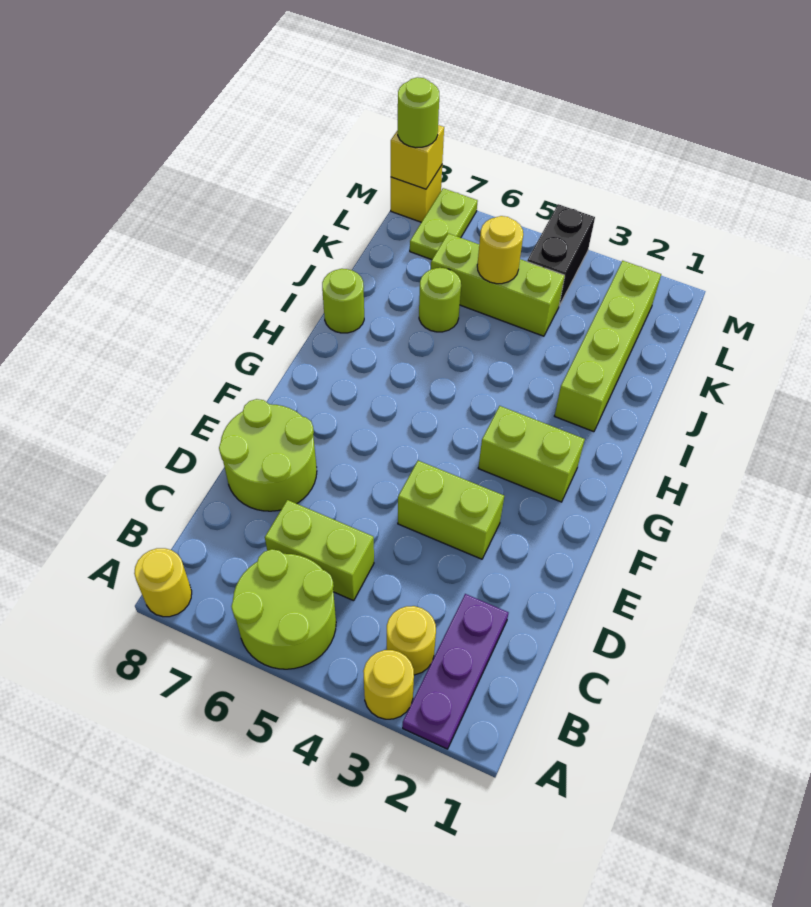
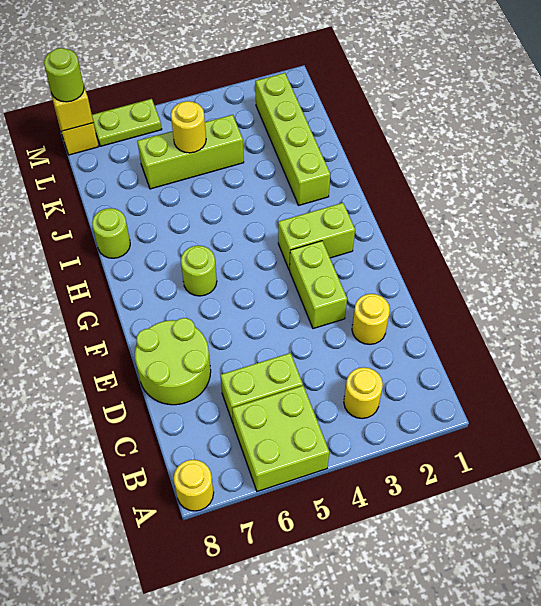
purple plate A2:C2 level 1 -> none
yellow round brick A3 level 1 -> yellow round brick D2 level 1
lime round brick A5:B6 level 1 -> lime brick A5:B6 level 1
lime brick E3:E4 level 1 -> lime brick E3:F3 level 1
lime round brick J6 level 1 -> lime round brick G6 level 1
black brick L4:M4 level 1 -> none
lime plate L7:M7 level 1 -> lime plate M6:M7 level 1

